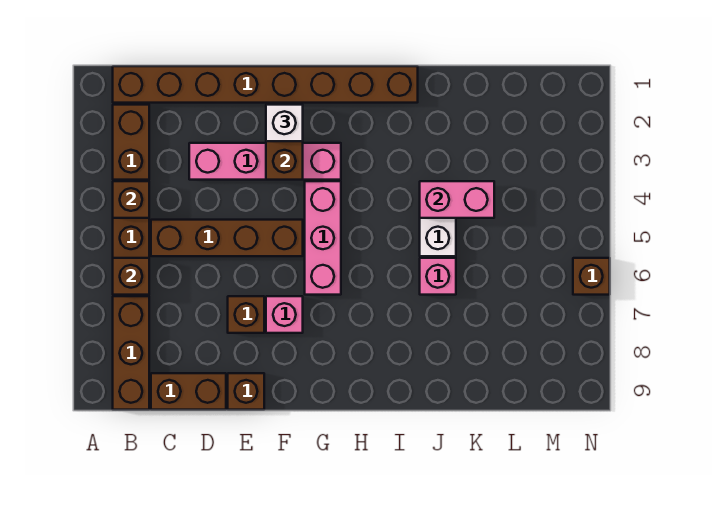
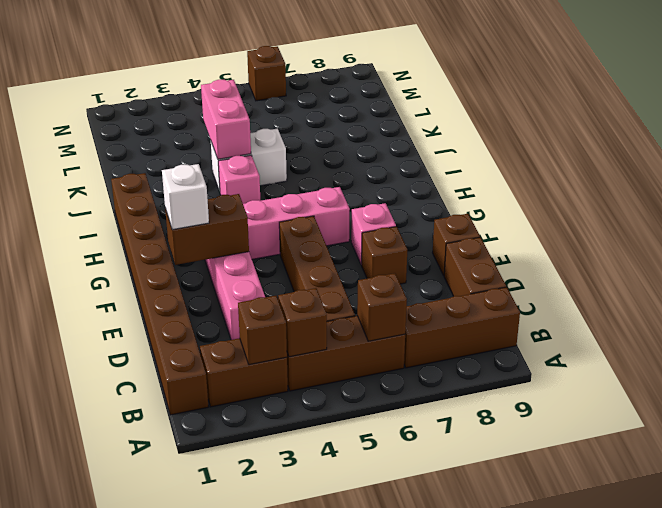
none -> brown brick B3 level 2
pink brick J6 level 1 -> pink brick I4 level 1

